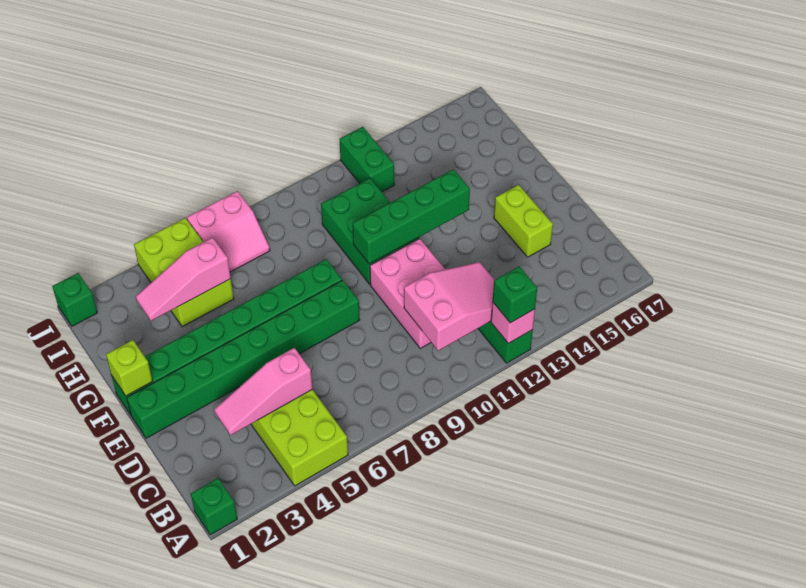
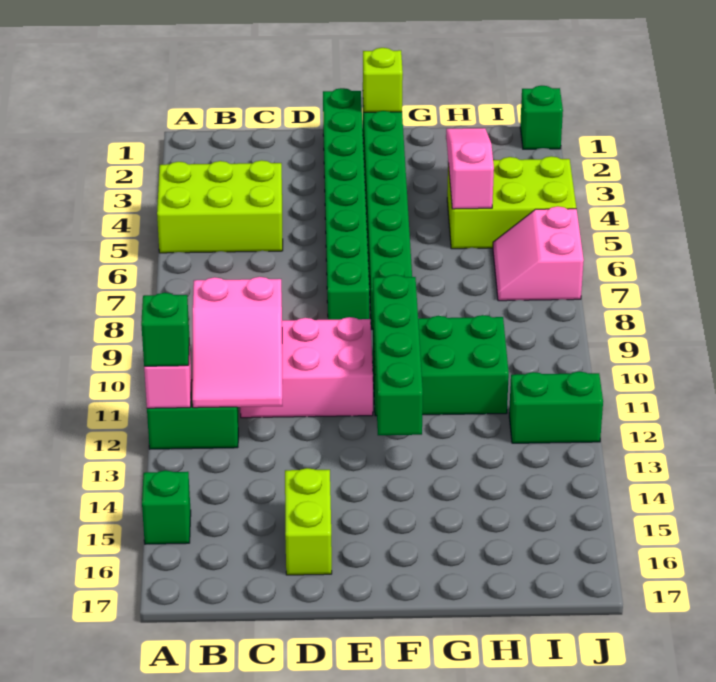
green brick A1 level 1 -> green brick A15 level 1
pink slope C3:C5 level 2 top 5 -> none
lime brick D15:E15 level 1 -> lime brick D15:D16 level 1

